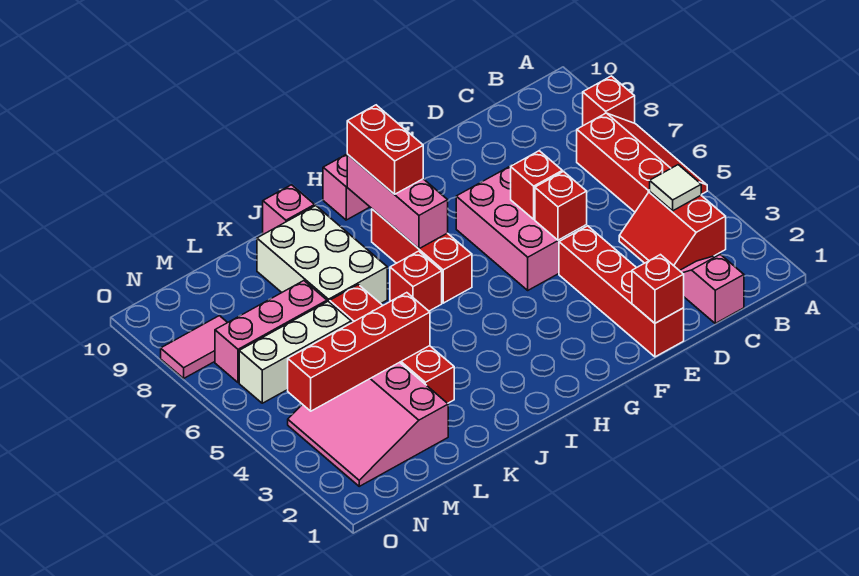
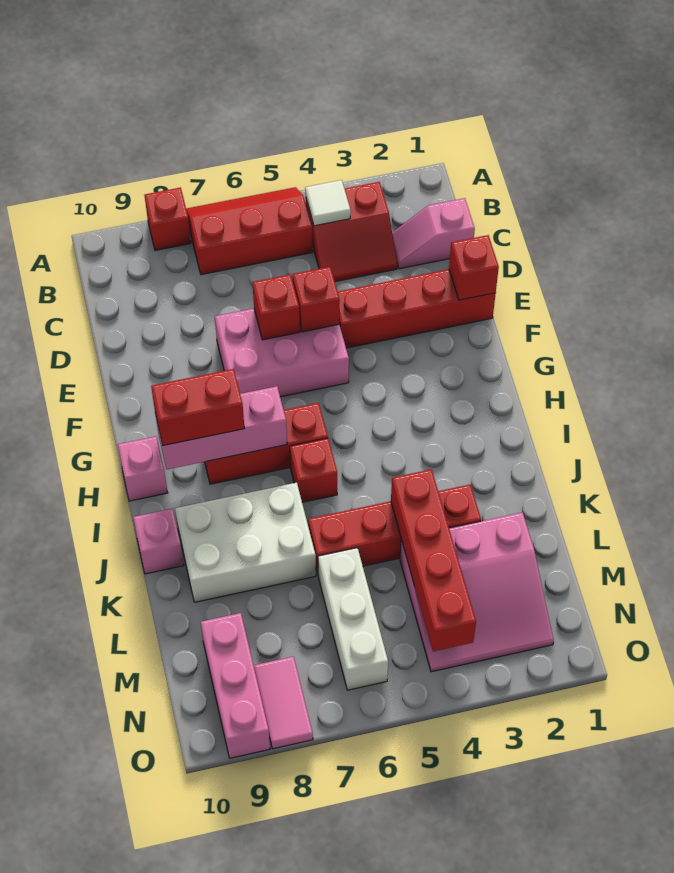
pink brick L7:N7 level 1 -> pink brick M9:O9 level 1

